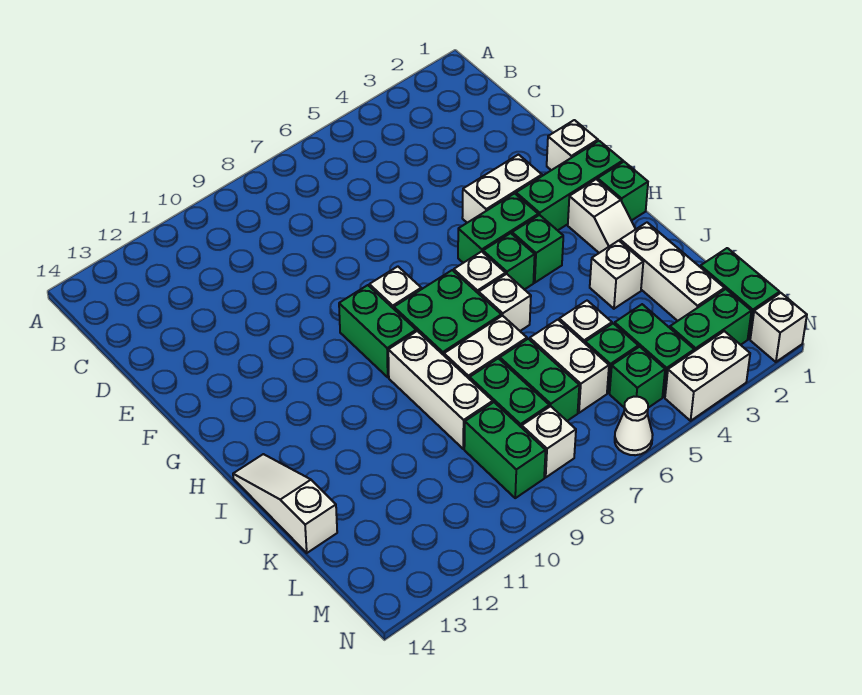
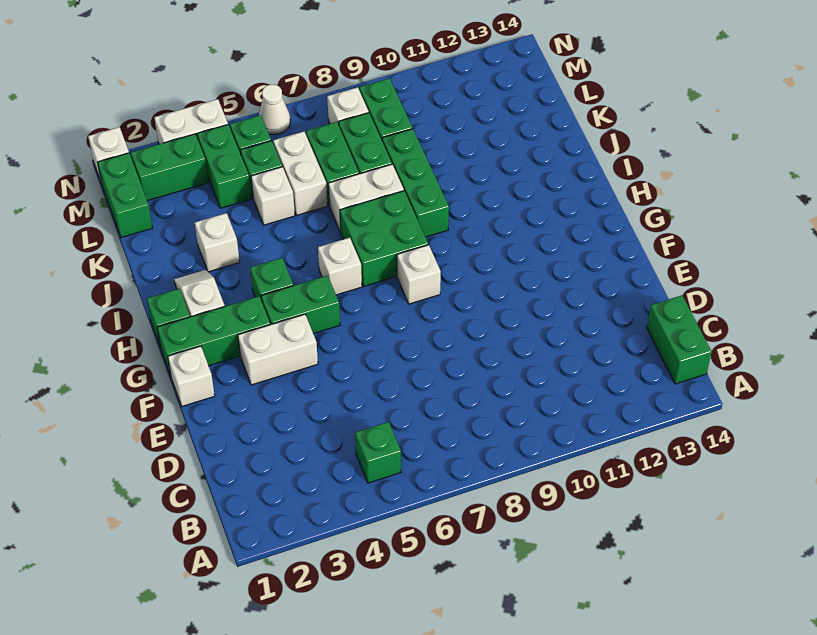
green brick G9:H9 level 1 -> green brick B14:C14 level 1
green brick H5 level 1 -> green brick B5 level 1
white brick I6 level 1 -> none
white brick I9:K9 level 1 -> green brick I9:K9 level 1
white slope I14:K14 level 1 top K -> none
white brick J2:L2 level 1 -> none

